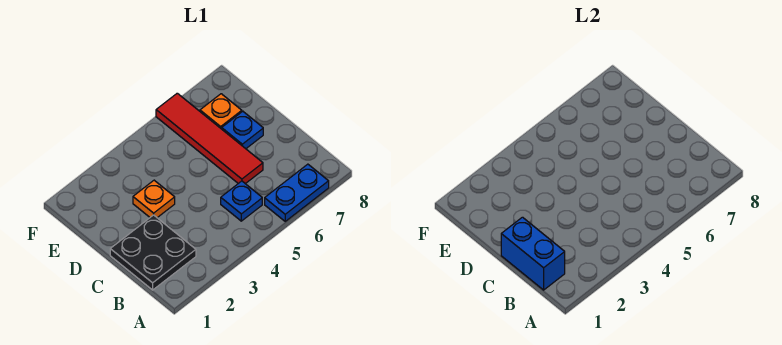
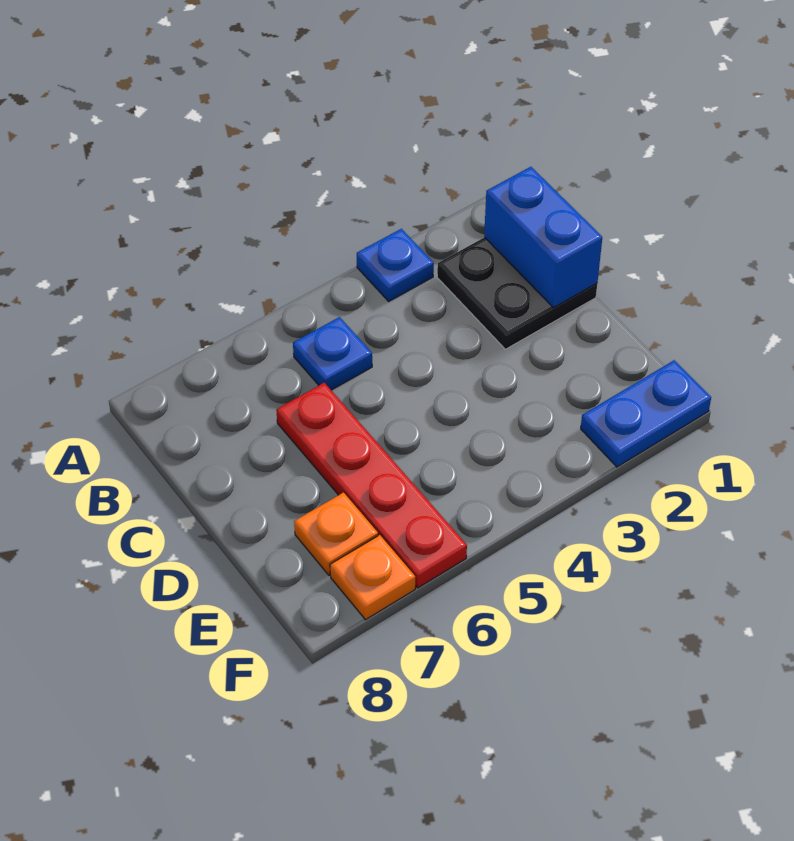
blue plate A6:A7 level 1 -> blue plate F1:F2 level 1
red tile C6:F6 level 1 -> red plate C6:F6 level 1
orange plate D3 level 1 -> orange plate F7 level 1
blue plate D7 level 1 -> blue plate A3 level 1

